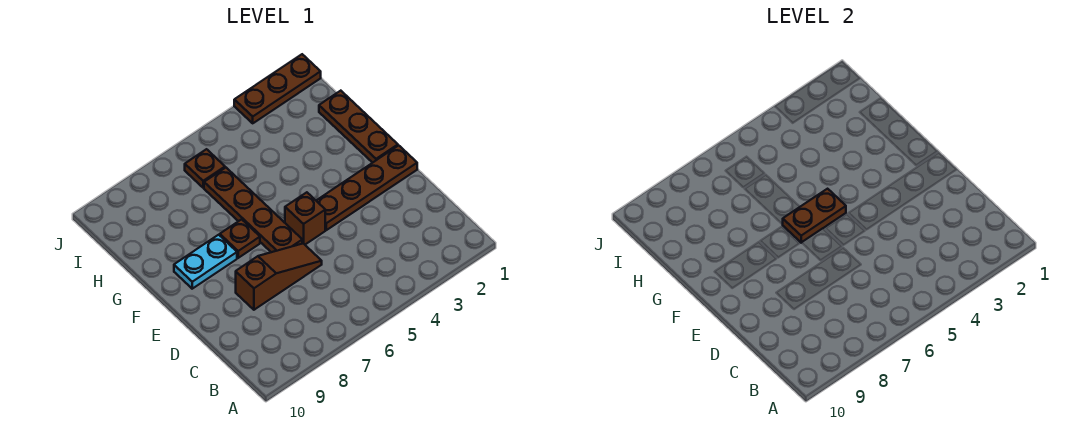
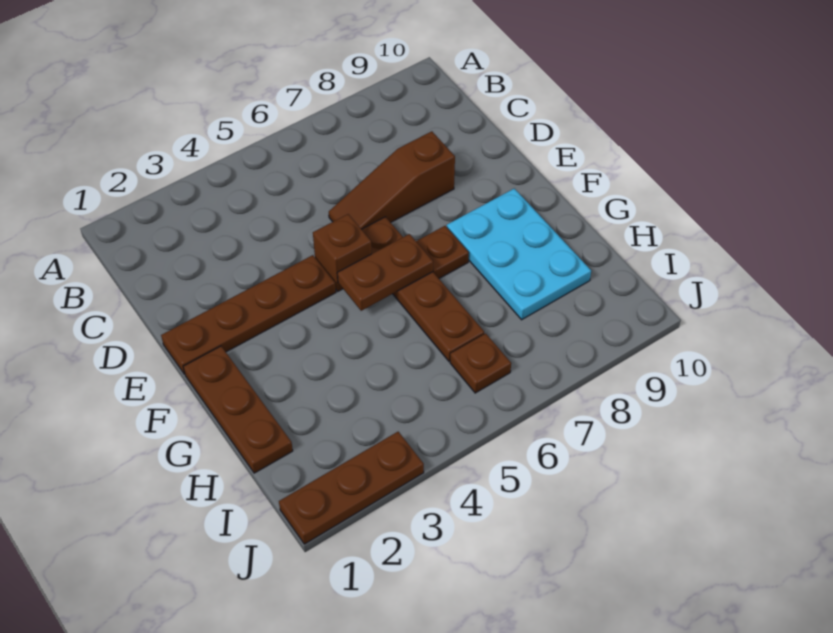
cyan plate F8:F9 level 1 -> cyan plate F8:H9 level 1

